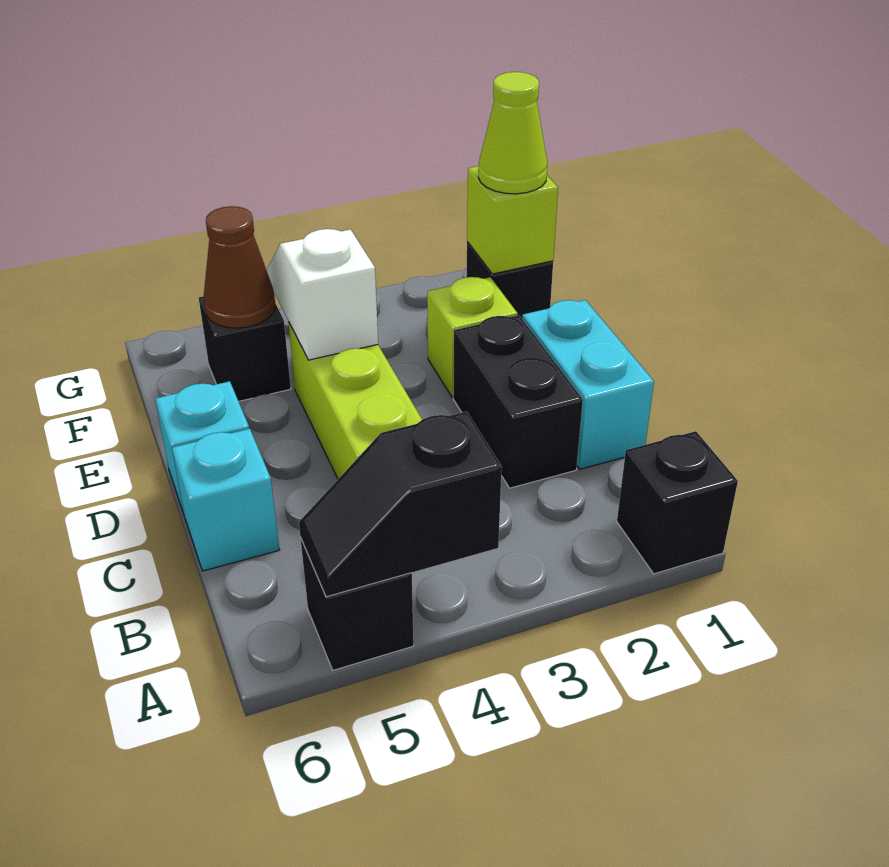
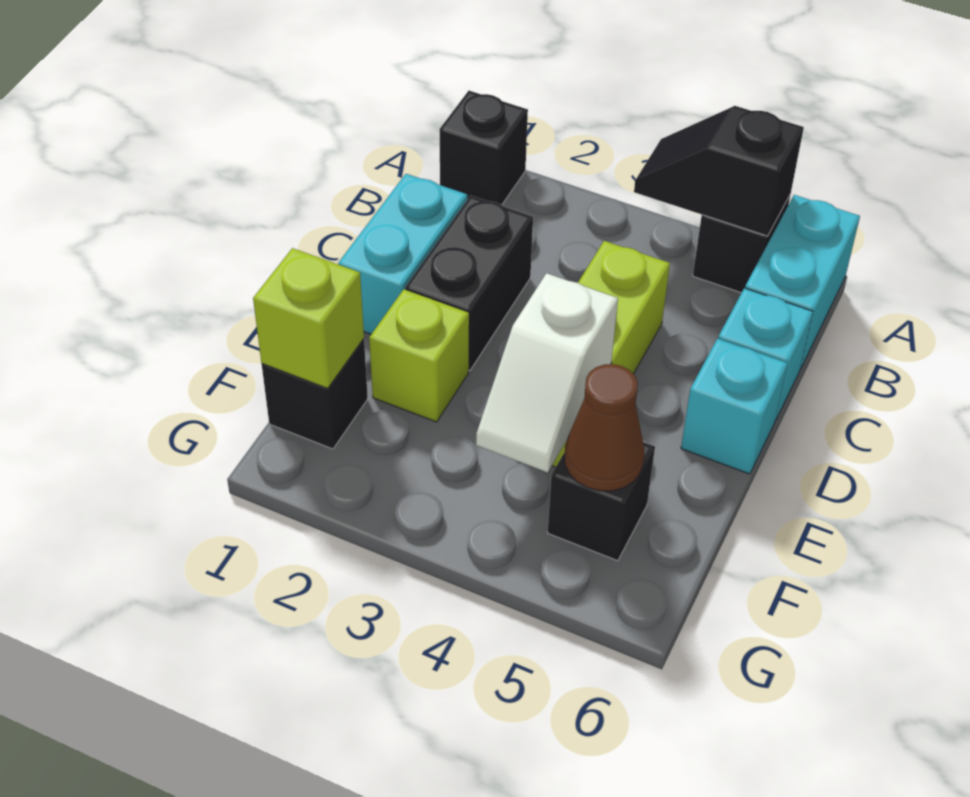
black slope A4:A5 level 2 top 4 -> black slope A4:A5 level 2 top 5
none -> cyan brick A6:B6 level 1
lime cone F1 level 3 -> none

